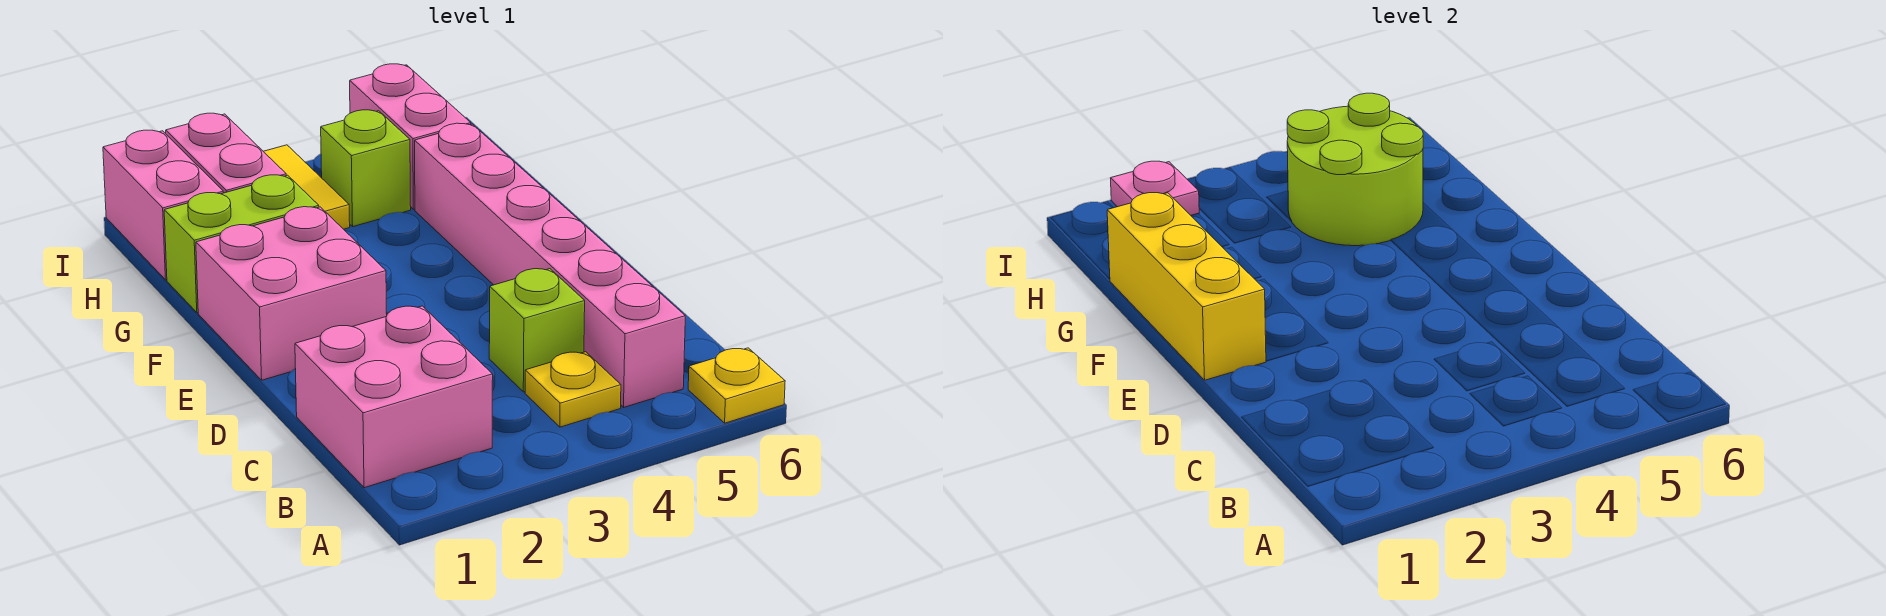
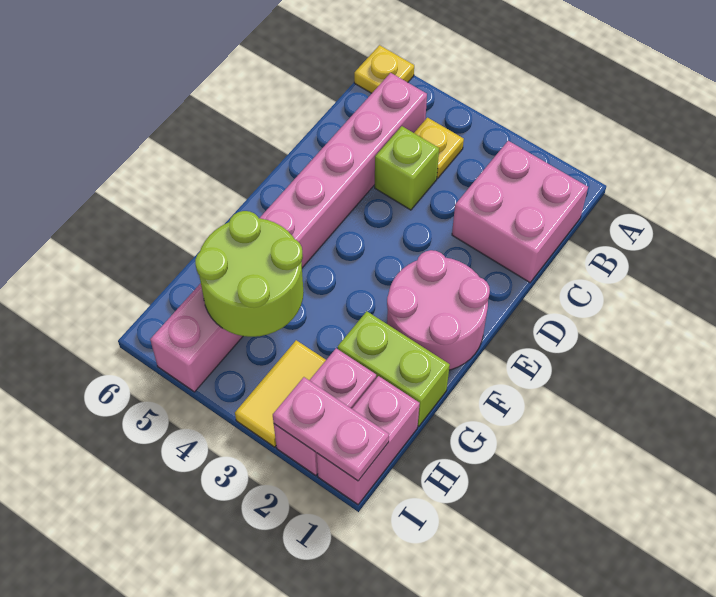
pink brick E1:F2 level 1 -> pink round brick E1:F2 level 1
yellow brick E1:G1 level 2 -> none
lime brick H4 level 1 -> none
pink plate I2 level 2 -> pink plate I1:I2 level 2

